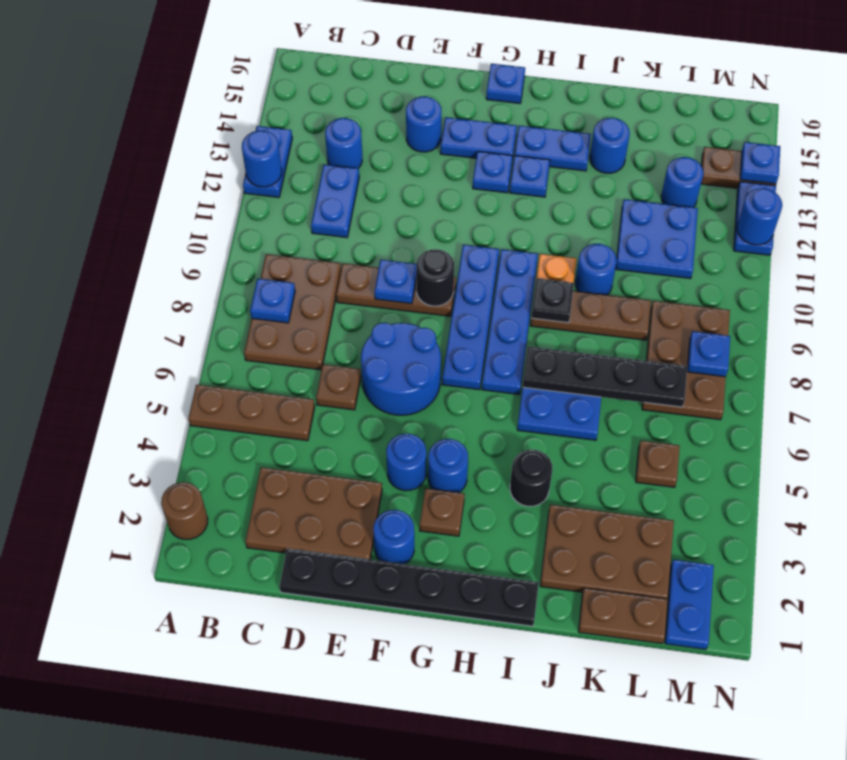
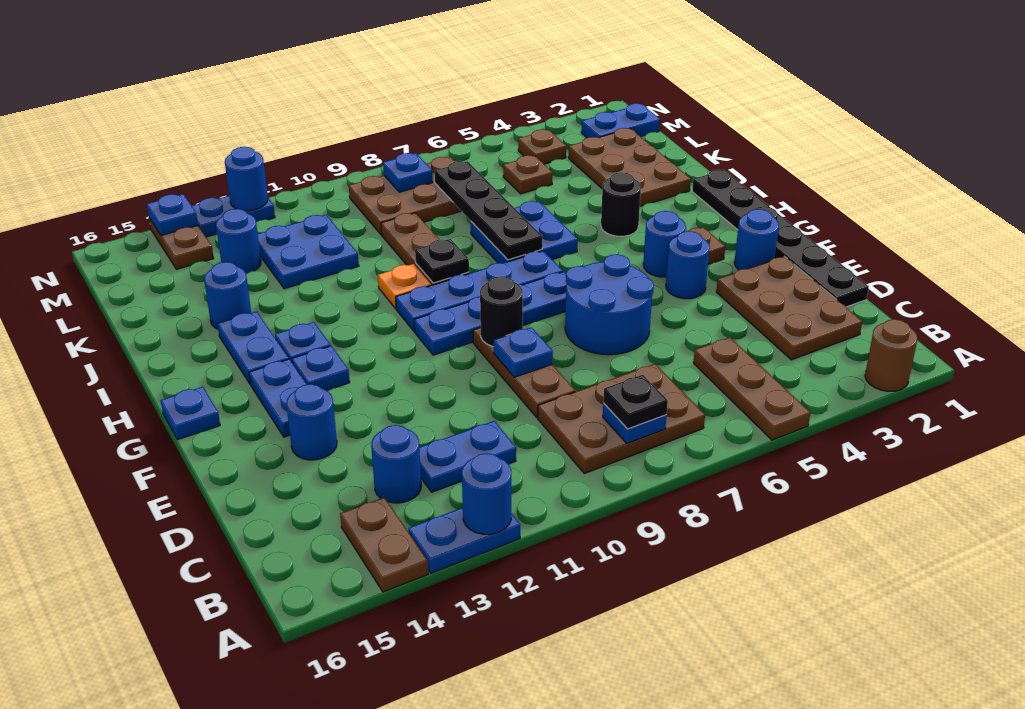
none -> black plate B8 level 3
brown plate D6 level 1 -> brown plate M4 level 1
blue round brick J10 level 1 -> none
brown plate K1:L1 level 1 -> brown plate A14:B14 level 1

